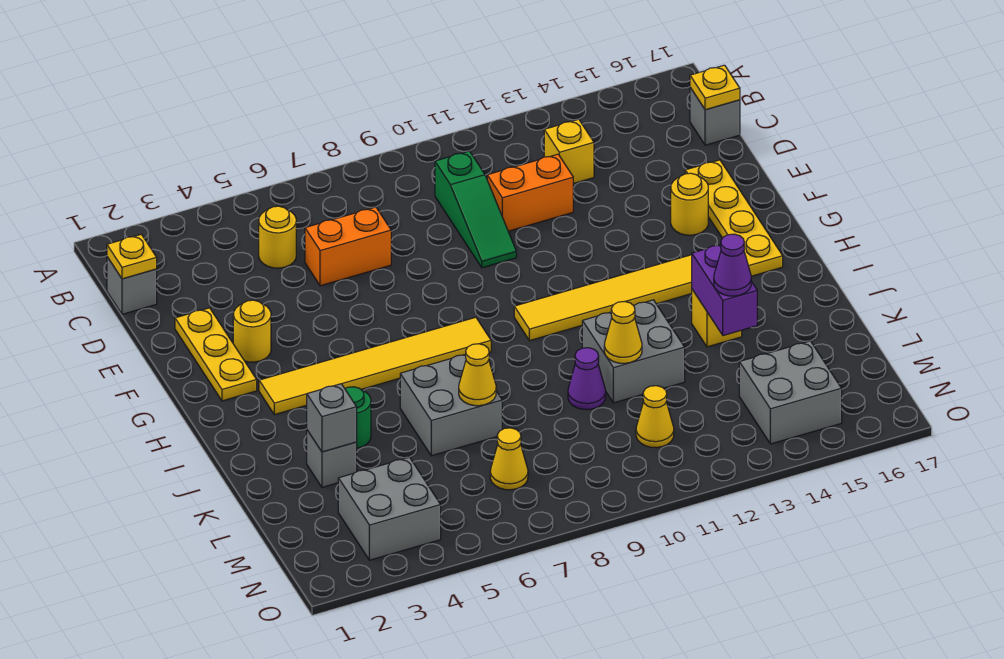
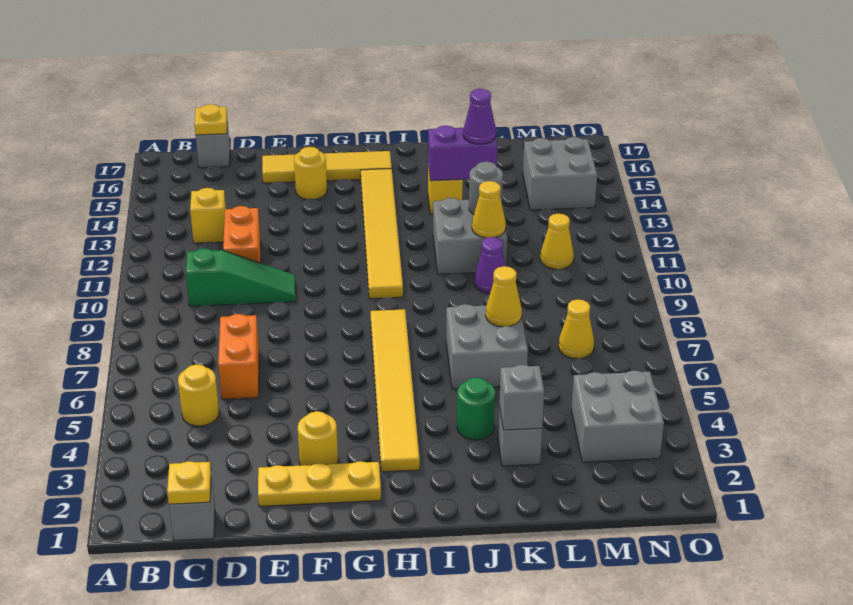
yellow plate E16:H16 level 1 -> yellow tile E16:H16 level 1
none -> grey round brick K12 level 2

